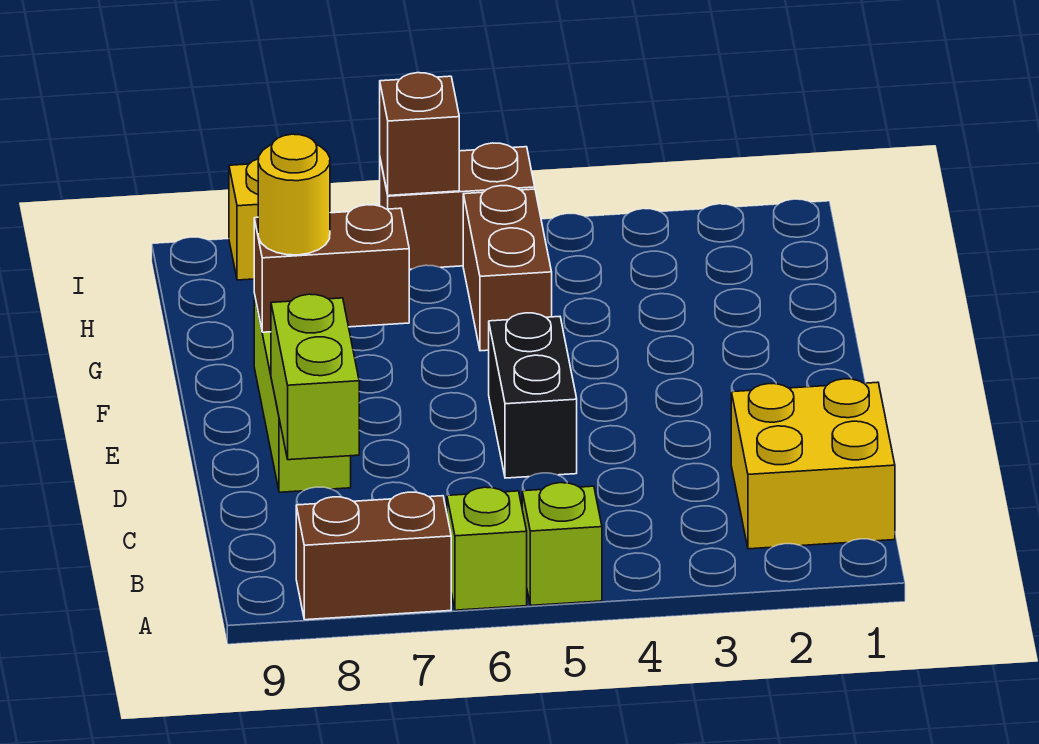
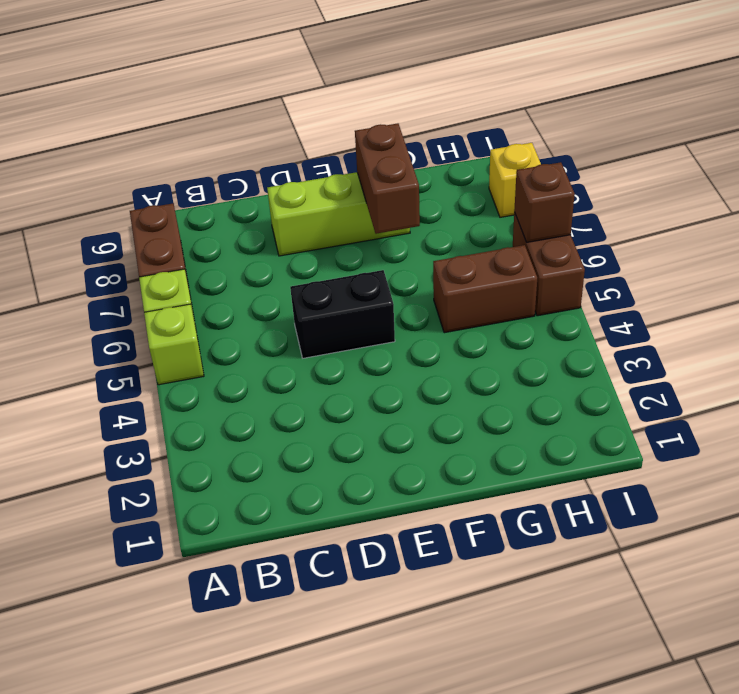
yellow brick B1:C2 level 1 -> none
lime brick C8:D8 level 2 -> none
yellow round brick F8 level 3 -> none

